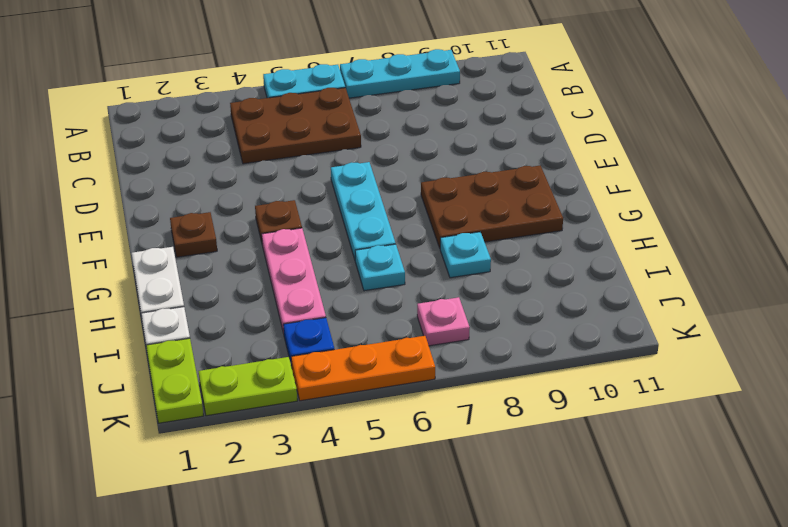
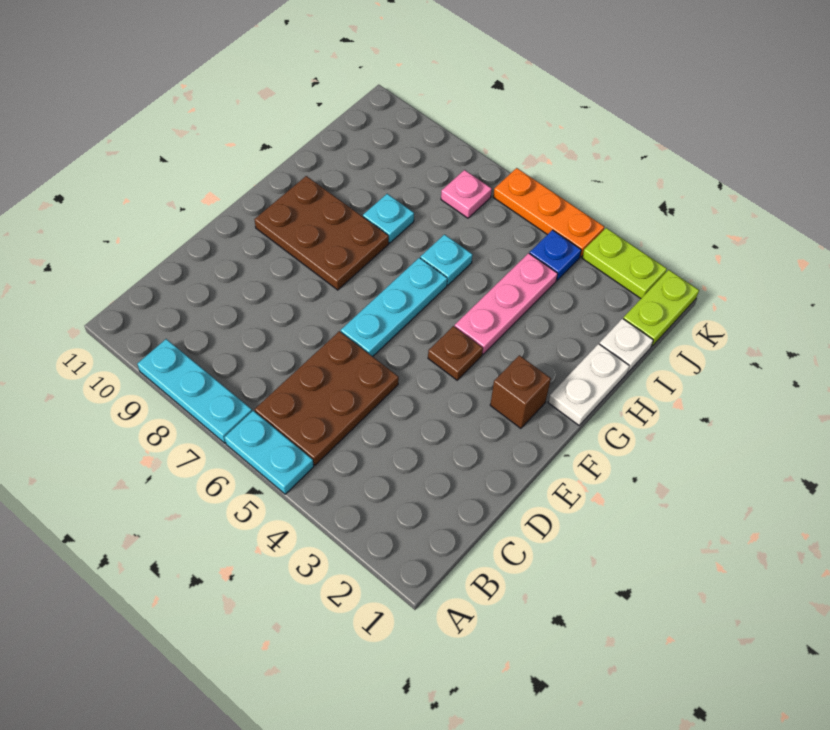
brown plate B4:C6 level 1 -> brown plate B5:D6 level 1
brown plate F2 level 1 -> brown brick F2 level 1

